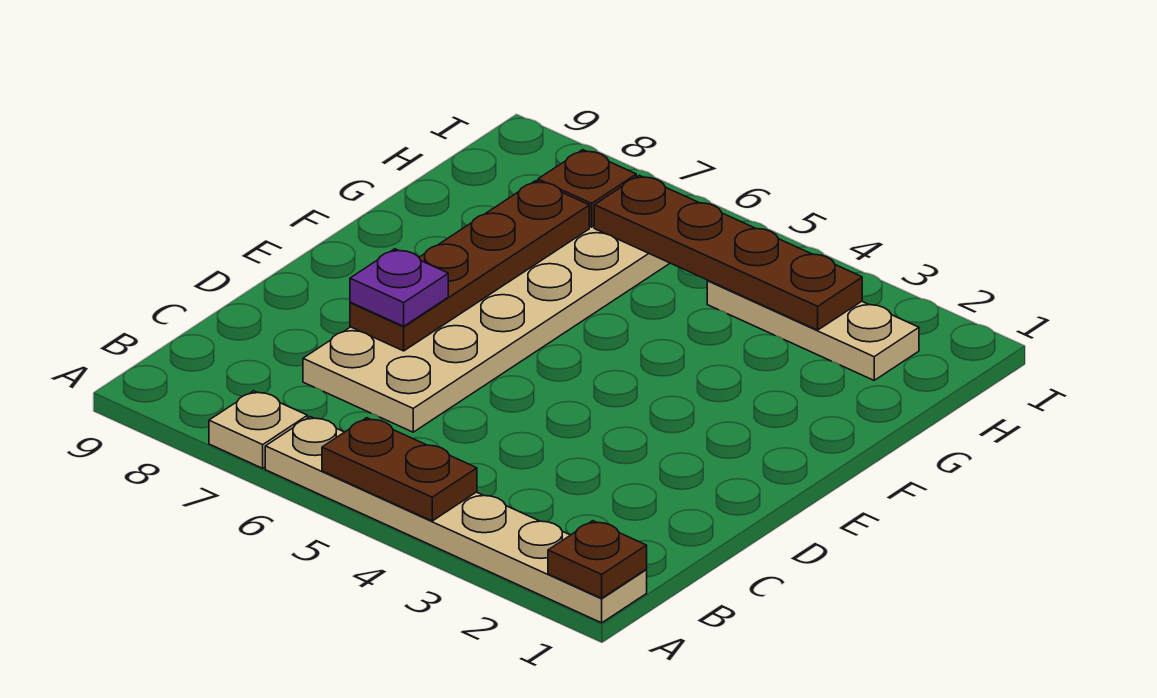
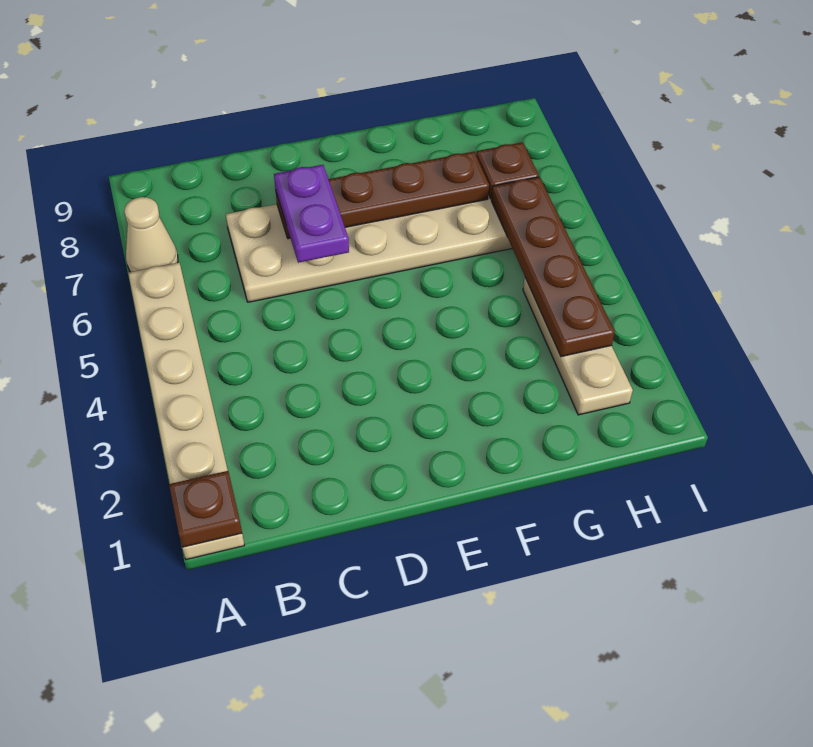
brown plate A4:A5 level 2 -> none
tan plate A7 level 1 -> tan cone A7 level 1
purple plate D7 level 3 -> purple plate D6:D7 level 3

